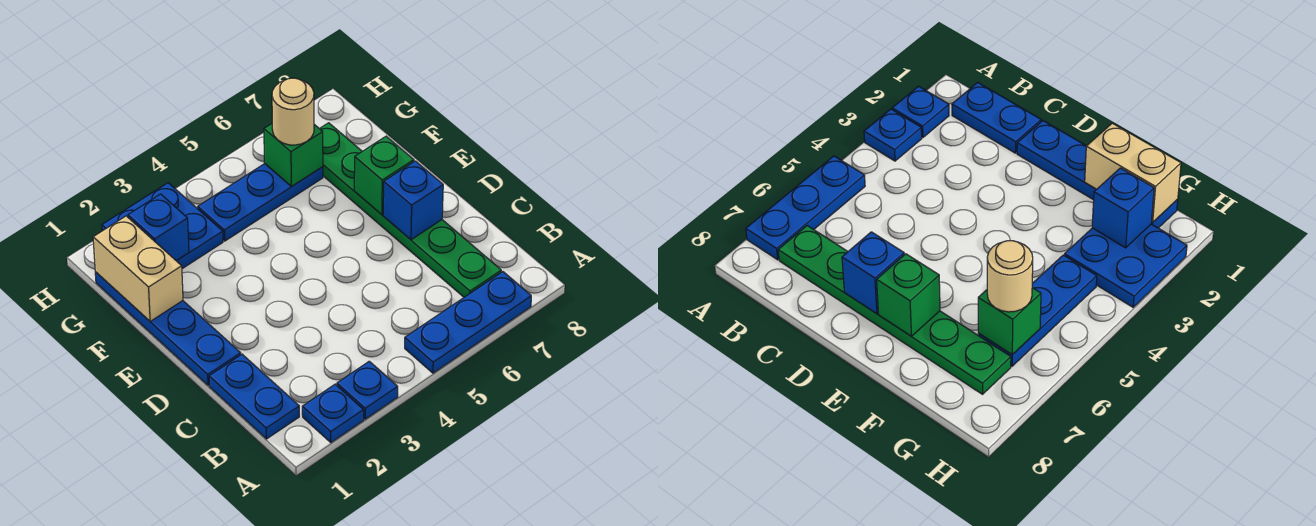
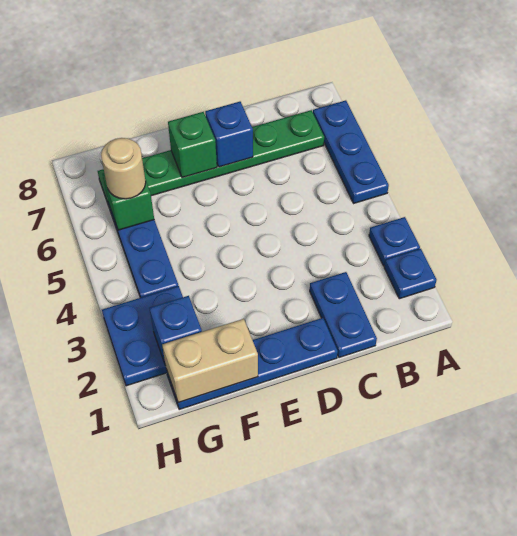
blue plate B1:C1 level 1 -> blue plate C1:C2 level 1

